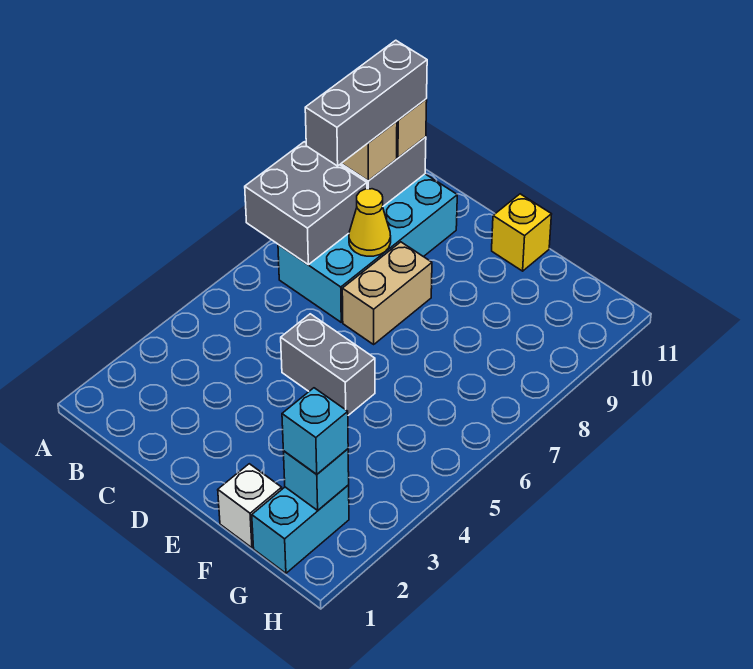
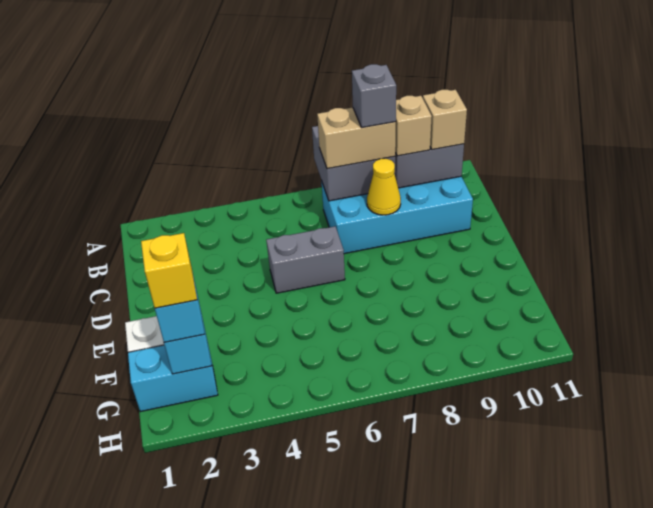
grey brick B8:B10 level 4 -> grey brick B8 level 4
grey brick D5:E5 level 1 -> grey brick D5:D6 level 1
tan brick D7:D8 level 1 -> tan brick B7:B8 level 3
yellow brick E11 level 1 -> yellow brick G2 level 4

